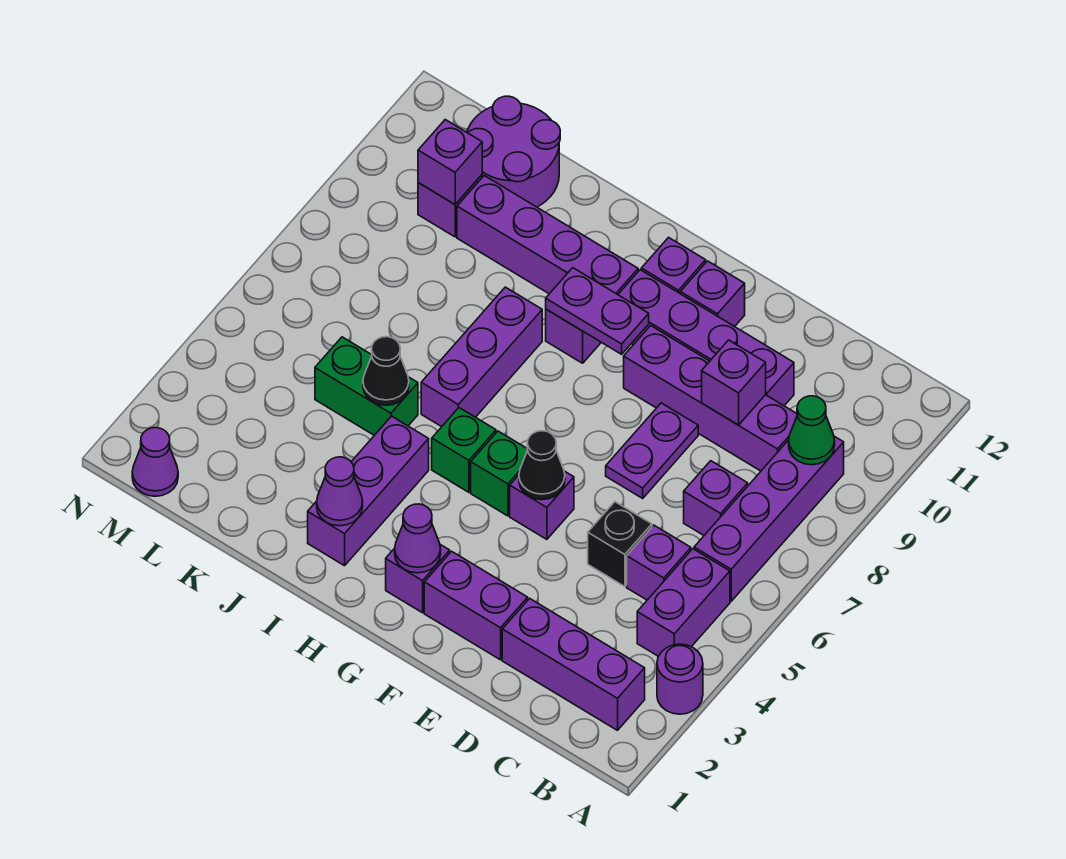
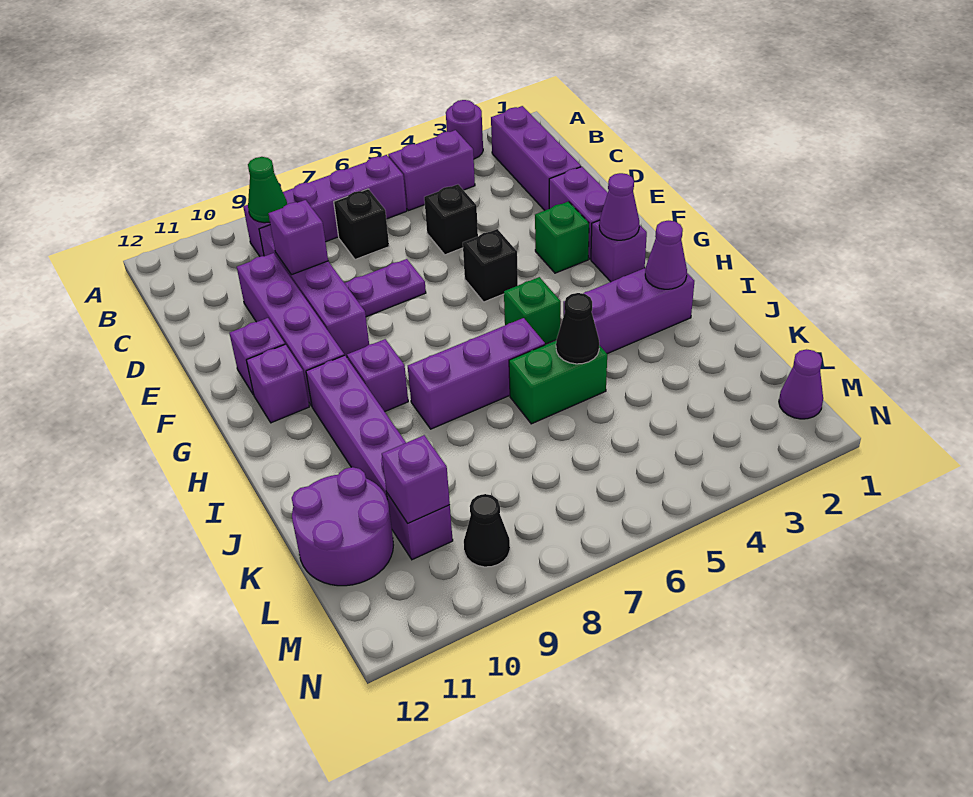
purple brick C5 level 1 -> none
purple brick C7 level 1 -> black brick C7 level 1
purple brick F5 level 1 -> black brick F5 level 1
black cone F5 level 2 -> black cone M9 level 1
green brick G5 level 1 -> green brick F3 level 1
purple plate G9:H9 level 2 -> none
green brick J5:K5 level 1 -> green brick J5:J6 level 1

